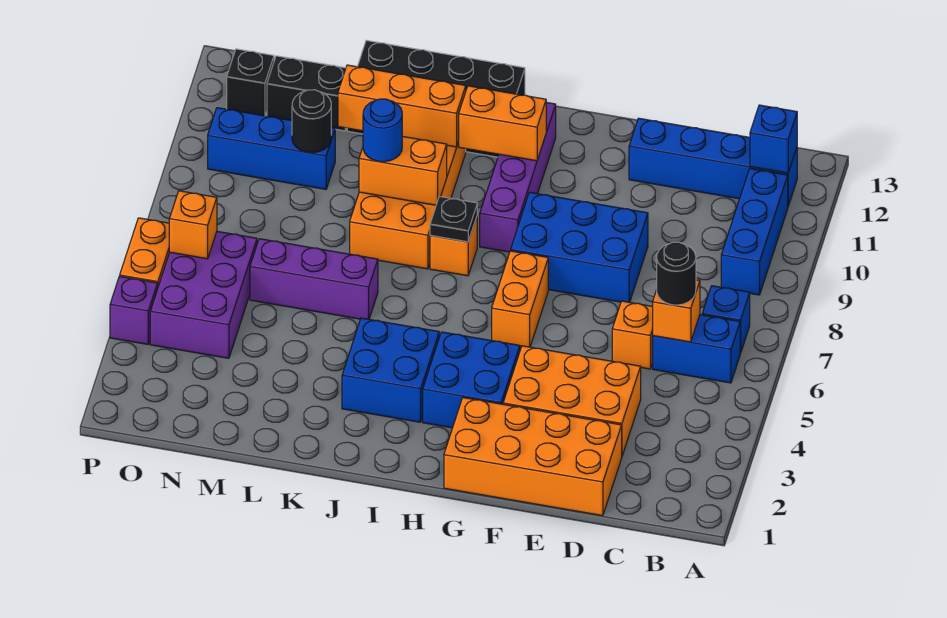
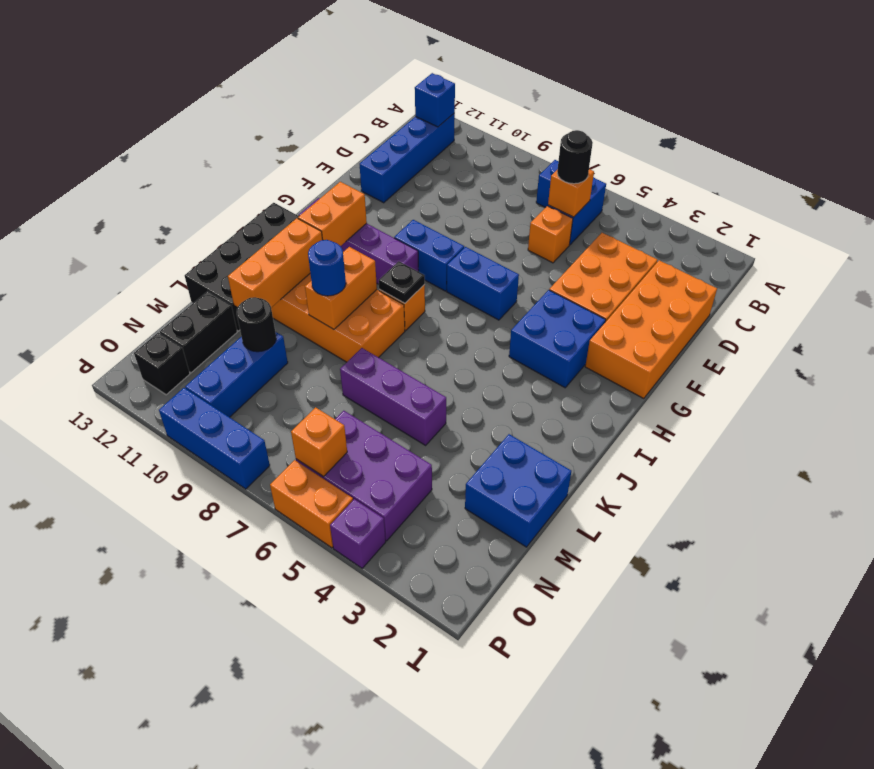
blue brick B9:B11 level 1 -> blue brick P8:P10 level 1
blue brick E8:G9 level 1 -> blue brick G8:G9 level 1
orange brick G6:G7 level 1 -> blue brick G6:G7 level 1
blue brick I3:J4 level 1 -> blue brick L1:M2 level 1
purple brick K6:M6 level 1 -> purple brick L5:L7 level 1

